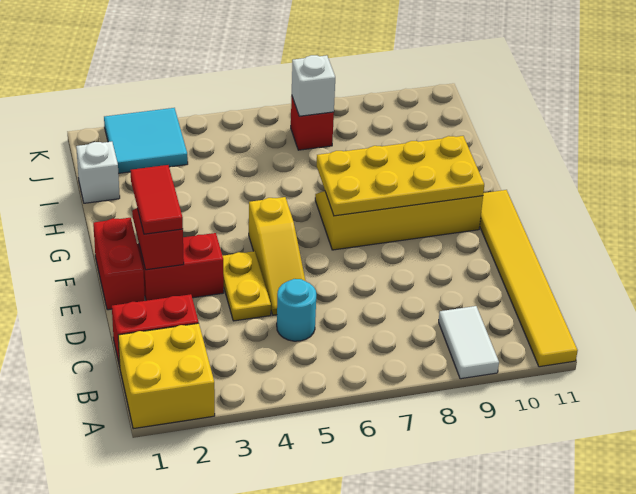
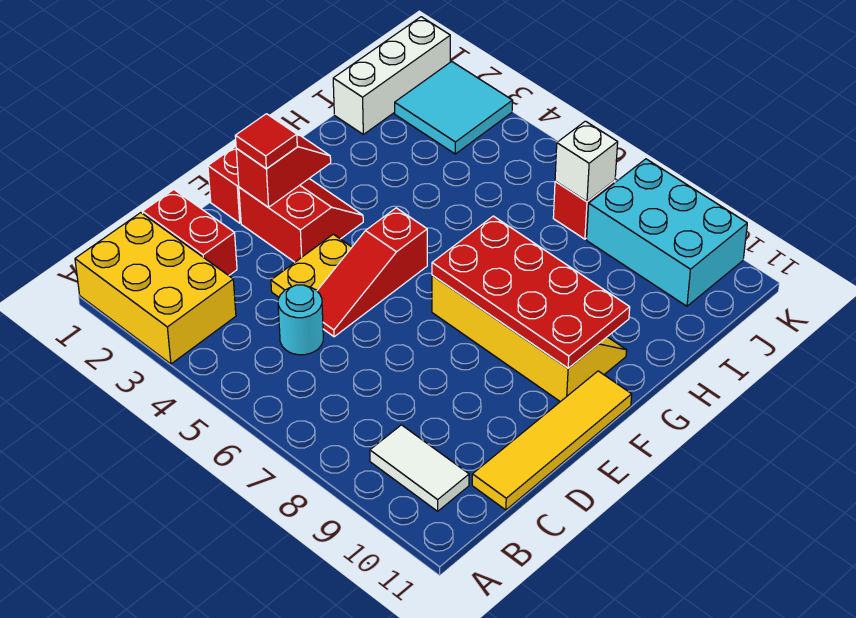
yellow brick A1:B2 level 1 -> yellow brick A1:B3 level 1
white tile A9:B9 level 1 -> white tile B9:B10 level 1
yellow tile A11:F11 level 1 -> yellow tile C11:F11 level 1
yellow slope D5:F5 level 1 top F -> red slope D5:F5 level 1 top F
red tile E2:F2 level 3 -> red tile E2 level 3
yellow plate F7:G10 level 2 -> red plate F7:G10 level 2
white brick I1 level 1 -> white brick I1:K1 level 1
none -> cyan brick J8:K10 level 1

